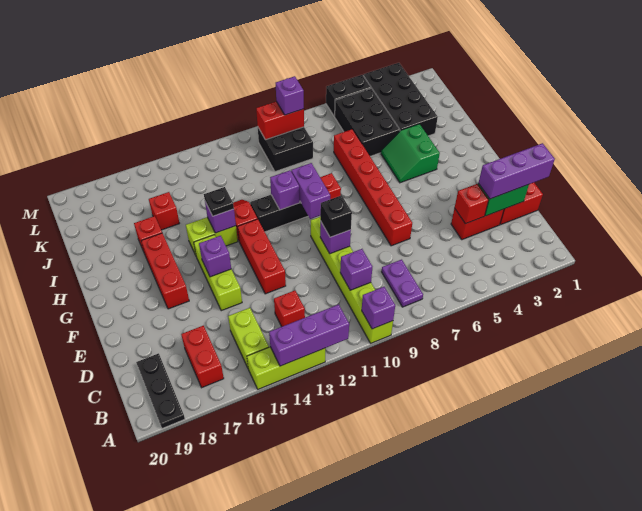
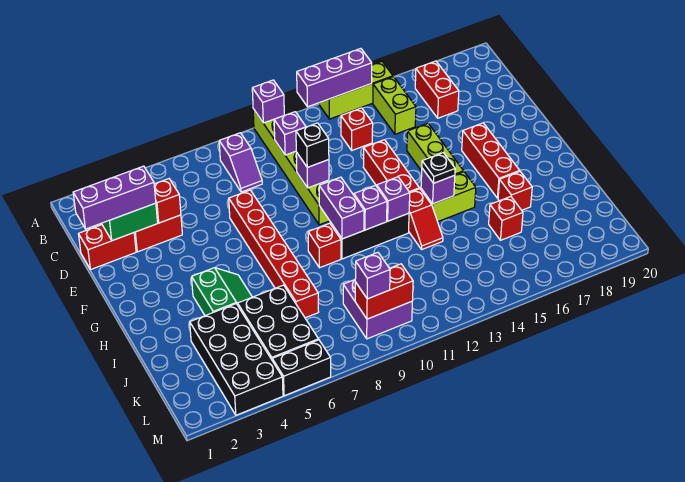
black plate A19:C19 level 1 -> none
purple plate B8:C8 level 1 -> purple slope B8:C8 level 1 top B
purple brick F15 level 2 -> purple brick H12 level 2
black brick K9:L10 level 1 -> purple brick K9:L10 level 1

